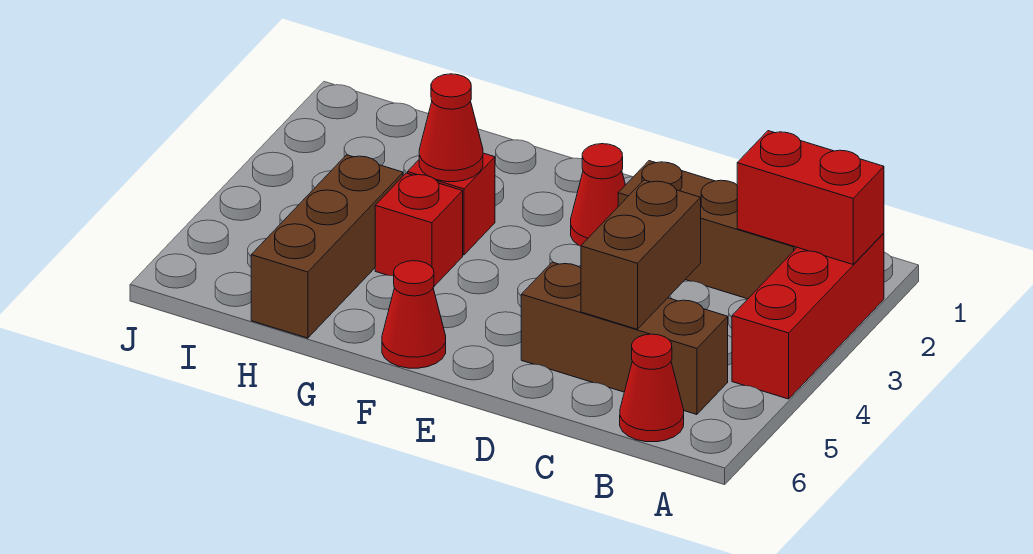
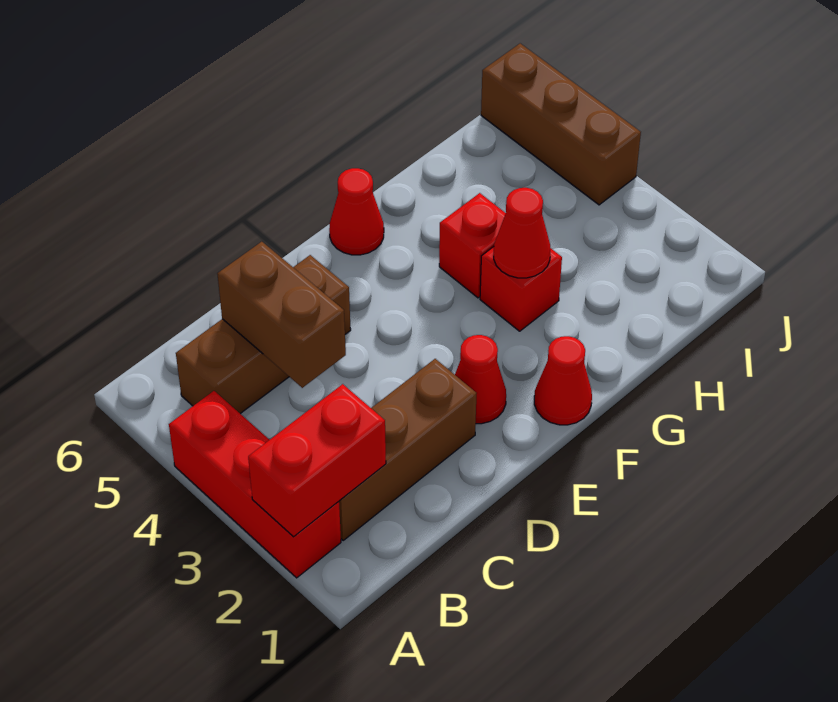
red cone B6 level 1 -> red cone F1 level 1
brown brick H4:H6 level 1 -> brown brick J4:J6 level 1

